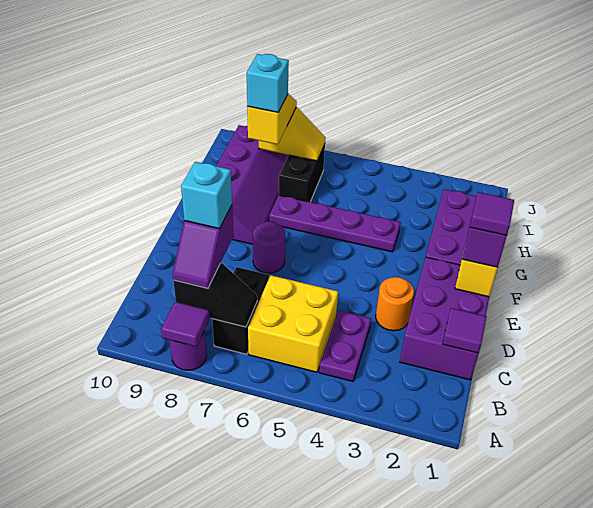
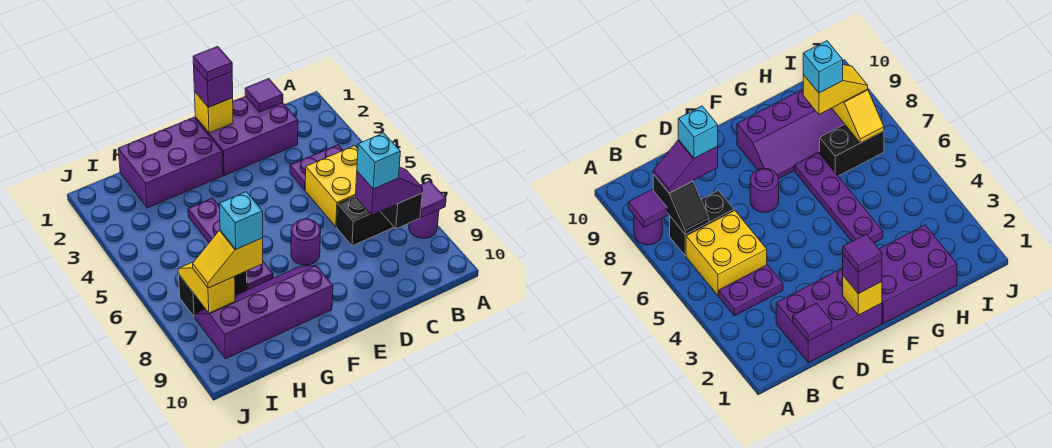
orange round brick D3 level 1 -> none

